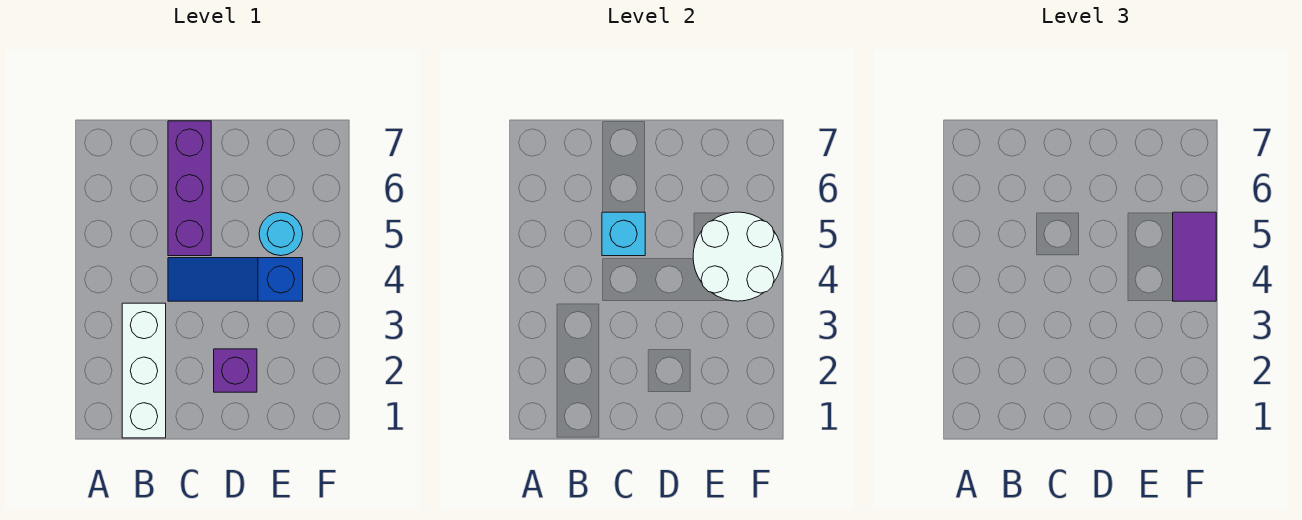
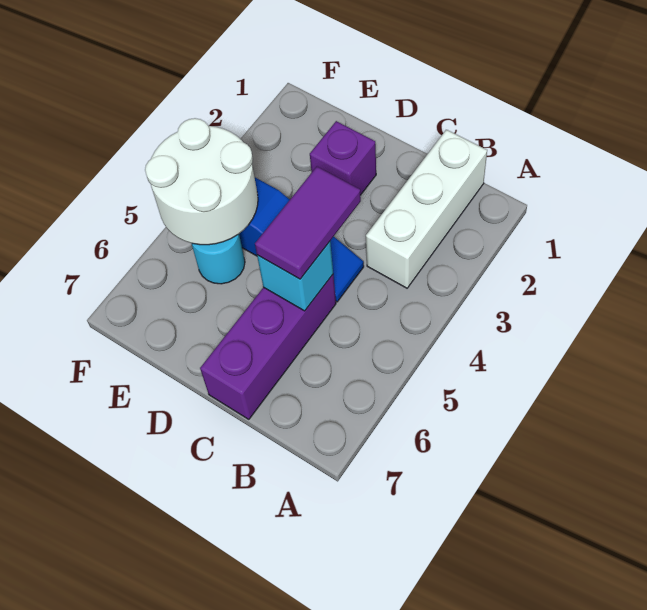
purple tile F4:F5 level 3 -> purple tile C4:C5 level 3

